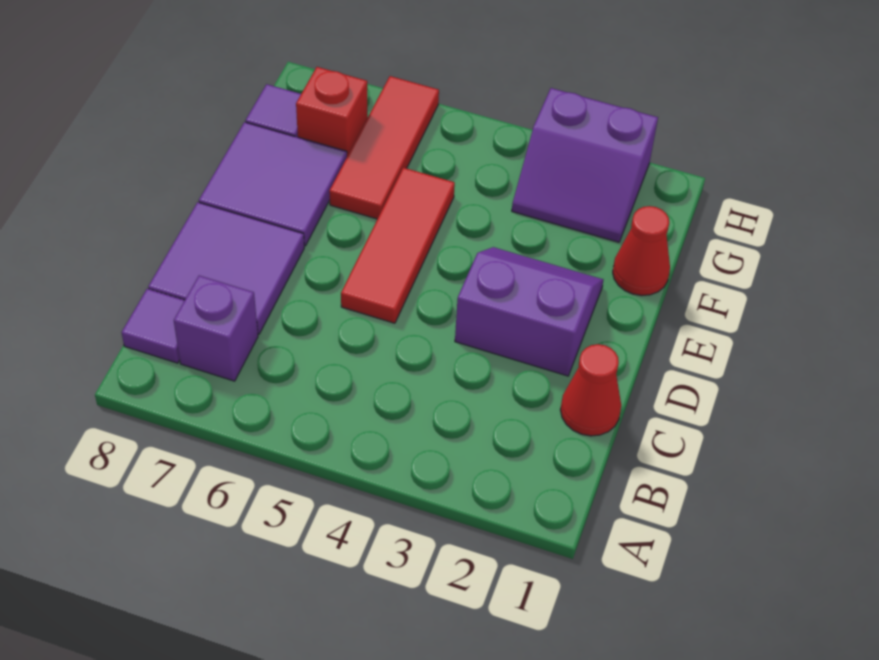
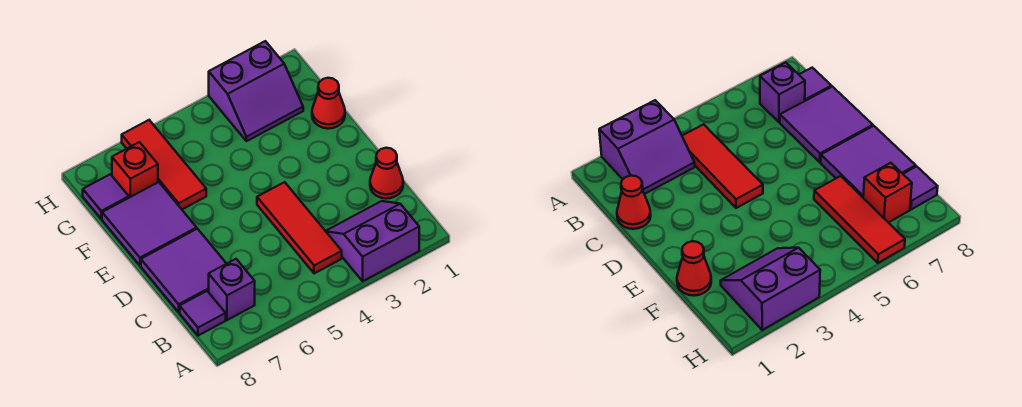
purple slope D2:E3 level 1 top D -> purple slope A2:B3 level 1 top A
red tile D5:F5 level 1 -> red tile B4:D4 level 1

